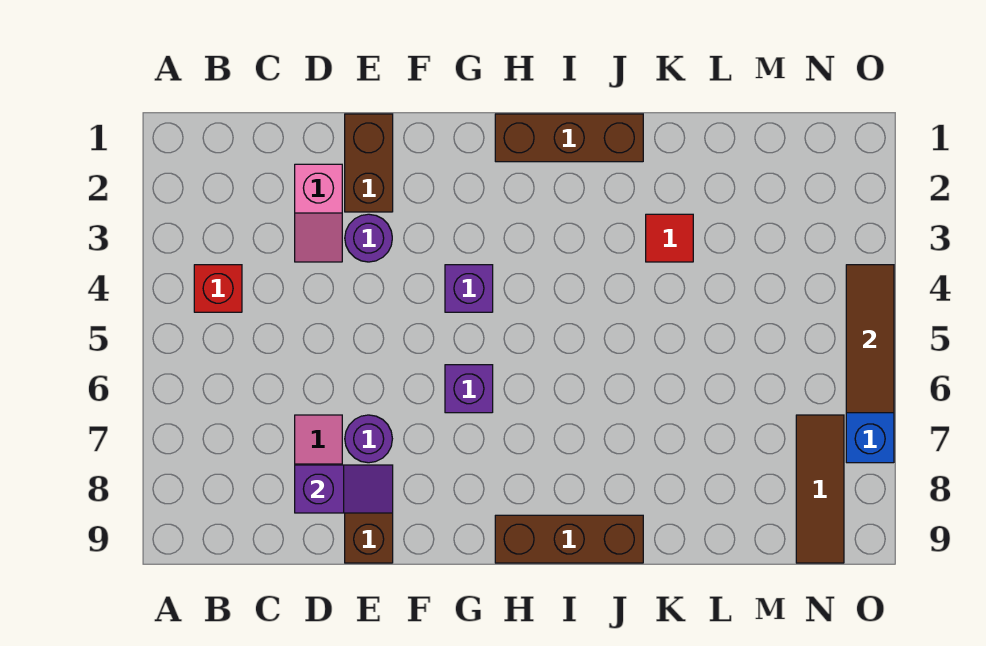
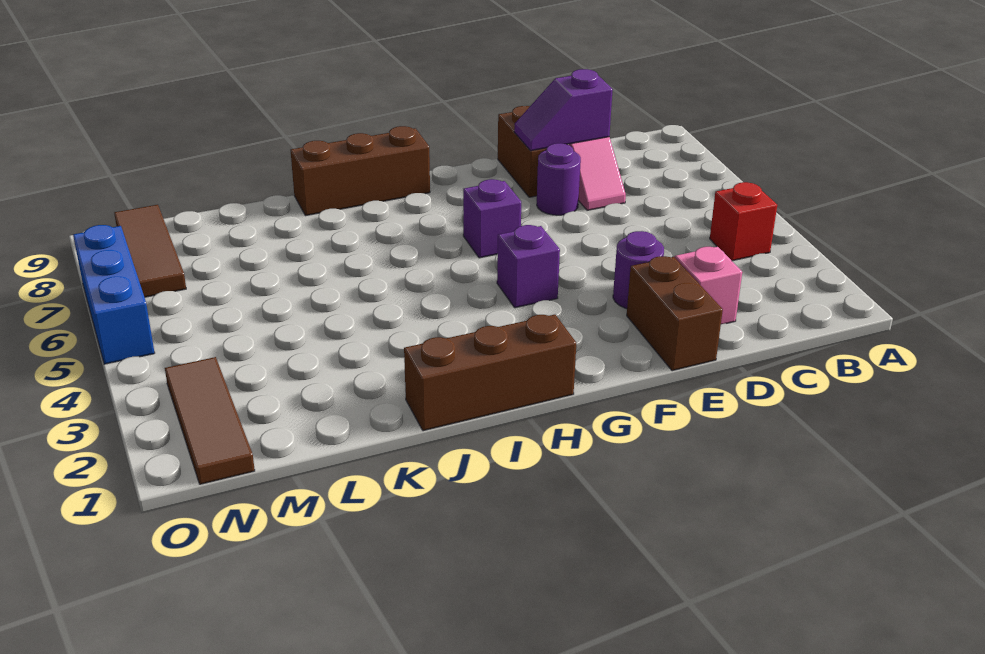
red tile K3 level 1 -> none
brown tile O4:O6 level 2 -> brown tile N1:N3 level 1

